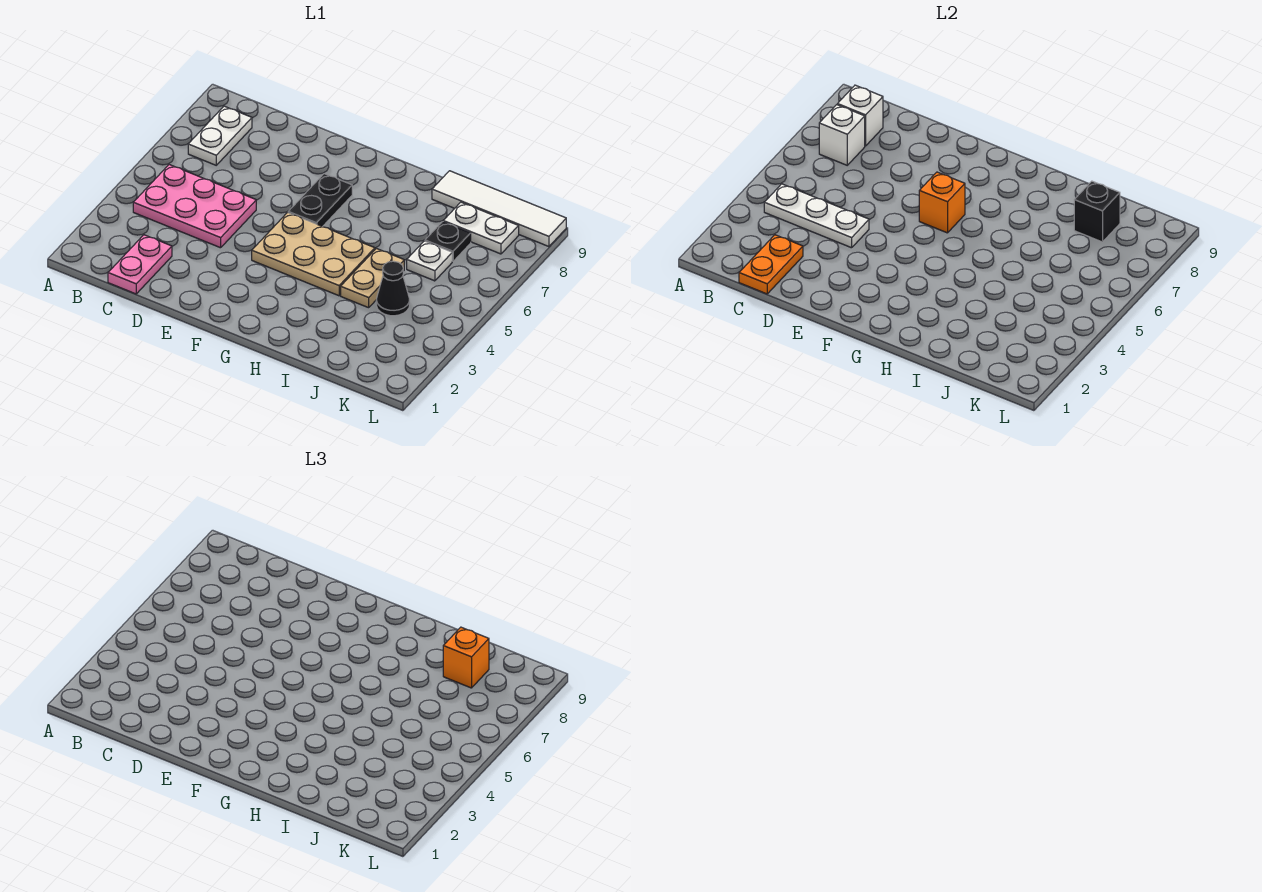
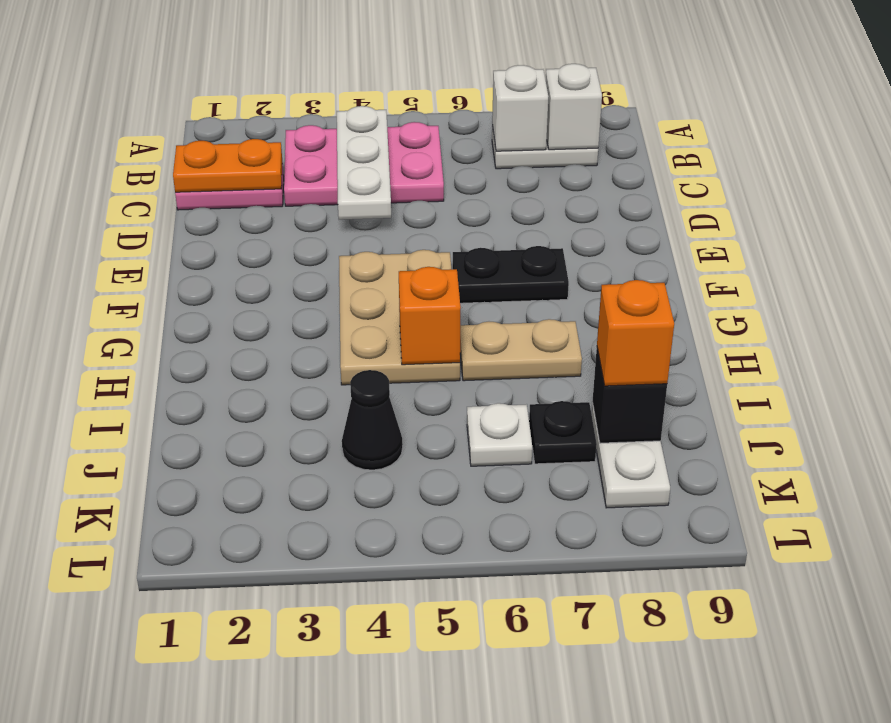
pink plate B4:D5 level 1 -> pink plate B3:C5 level 1
orange brick F6 level 2 -> orange brick H5 level 2
tan plate I4:I5 level 1 -> tan plate H6:H7 level 1
white tile I9:L9 level 1 -> none

